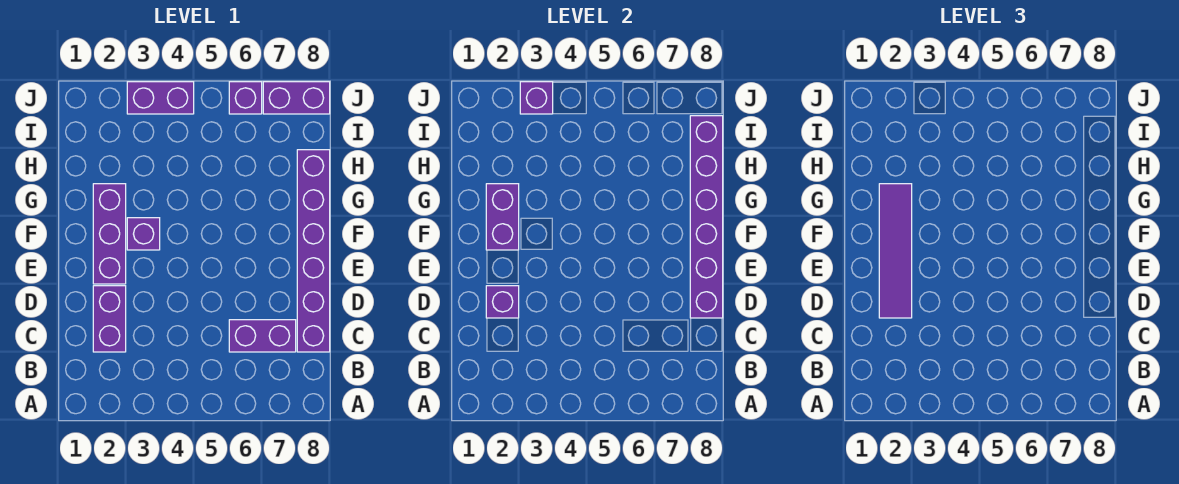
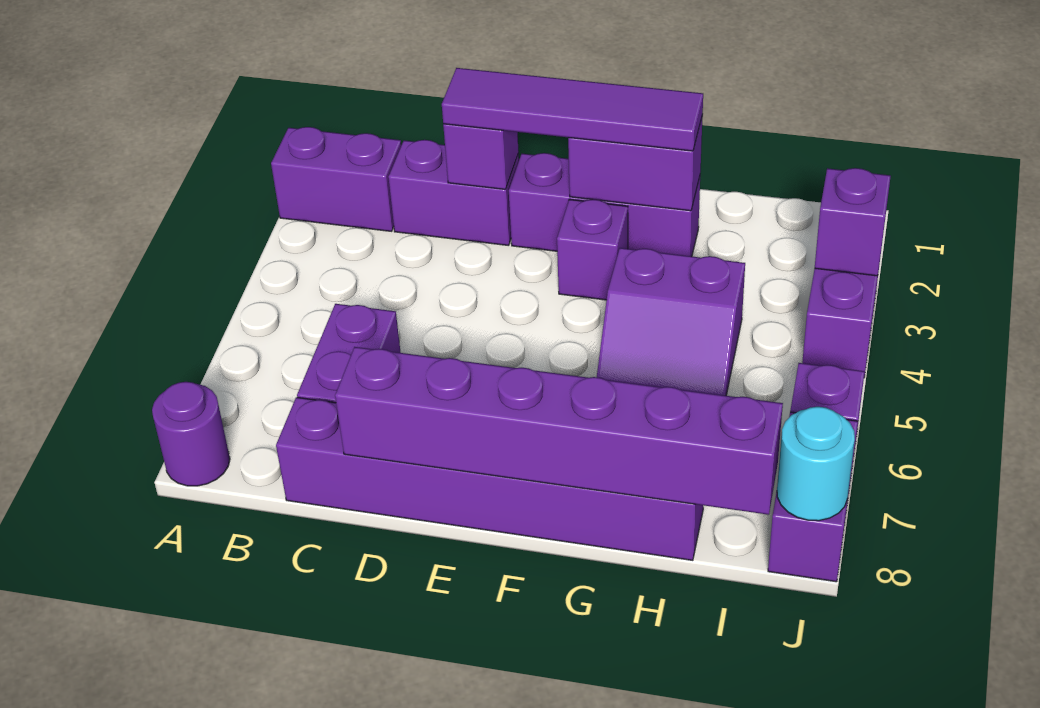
none -> purple brick A2:B2 level 1
none -> purple round brick A8 level 1
none -> purple slope G4:H5 level 1 top 4
none -> cyan round brick J8 level 2

